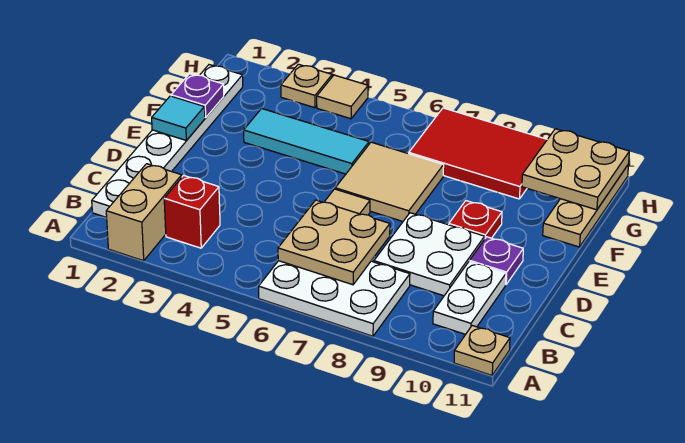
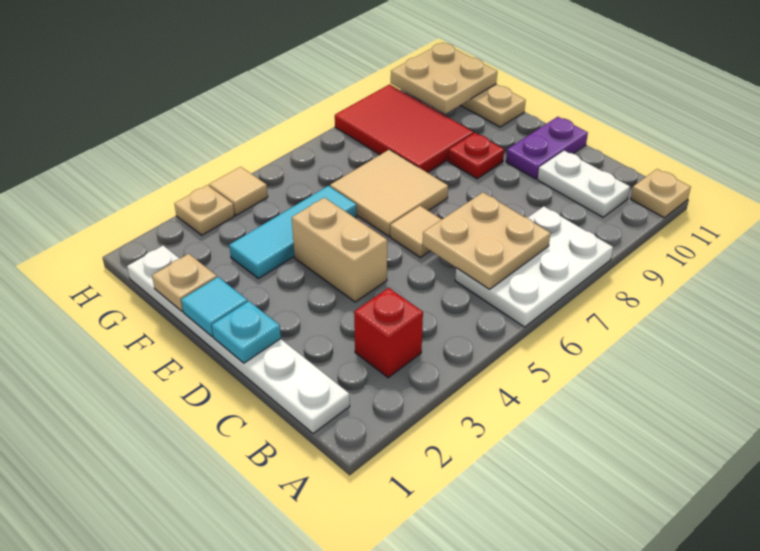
tan brick A2:B2 level 1 -> tan brick D4:E4 level 1
white plate C8:D9 level 1 -> none
none -> cyan plate D1 level 2
purple plate D10 level 1 -> purple plate D10:D11 level 1
purple plate F1 level 2 -> tan plate F1 level 2
red tile G7:H9 level 1 -> red tile F8:H9 level 1

